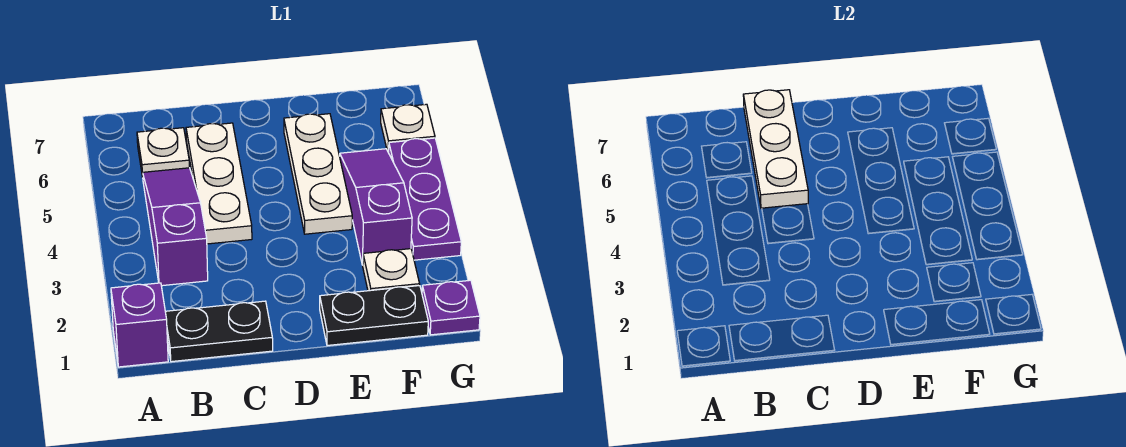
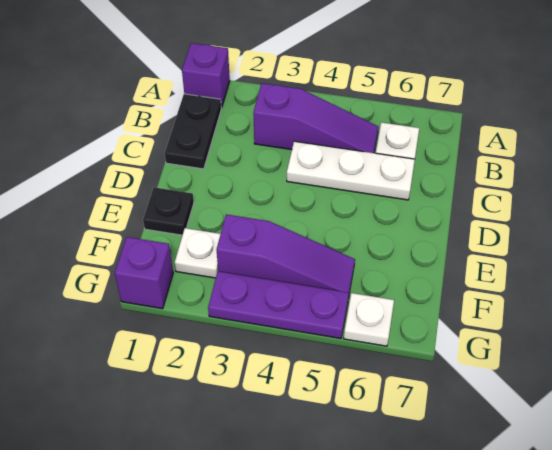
white plate C5:C7 level 2 -> none
black plate E1:F1 level 1 -> black plate E1 level 1
white plate E4:E6 level 1 -> none
purple plate G1 level 1 -> purple brick G1 level 1

